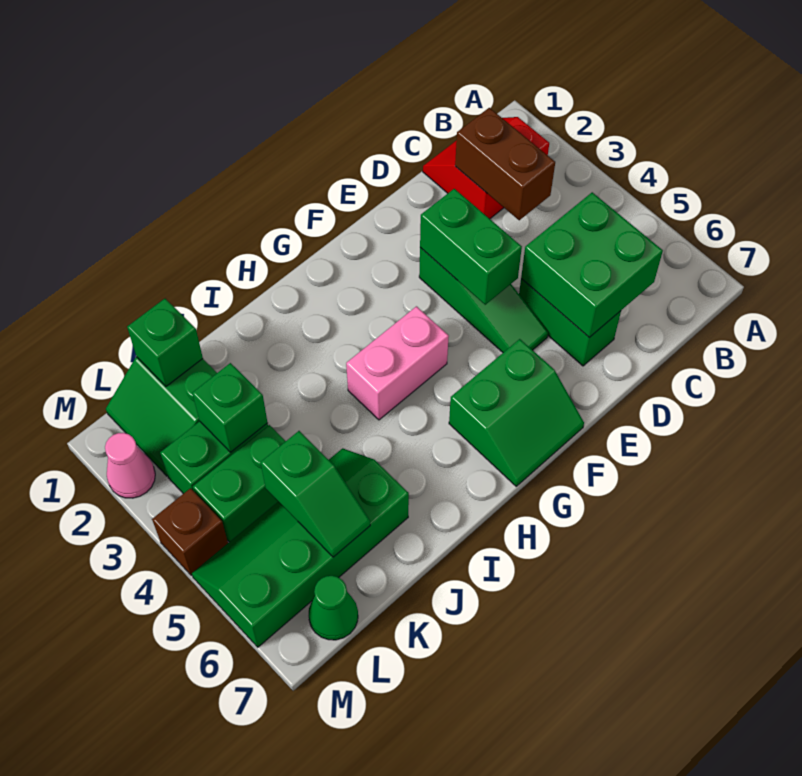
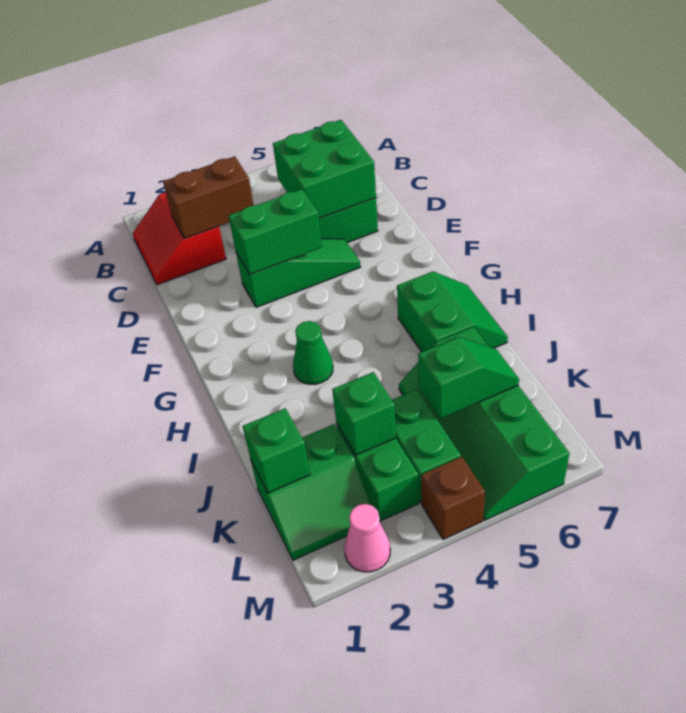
green slope F6:G7 level 1 top 6 -> green slope H6:I7 level 1 top 6
pink brick G4:H4 level 1 -> none
green cone L7 level 1 -> green cone H3 level 1

